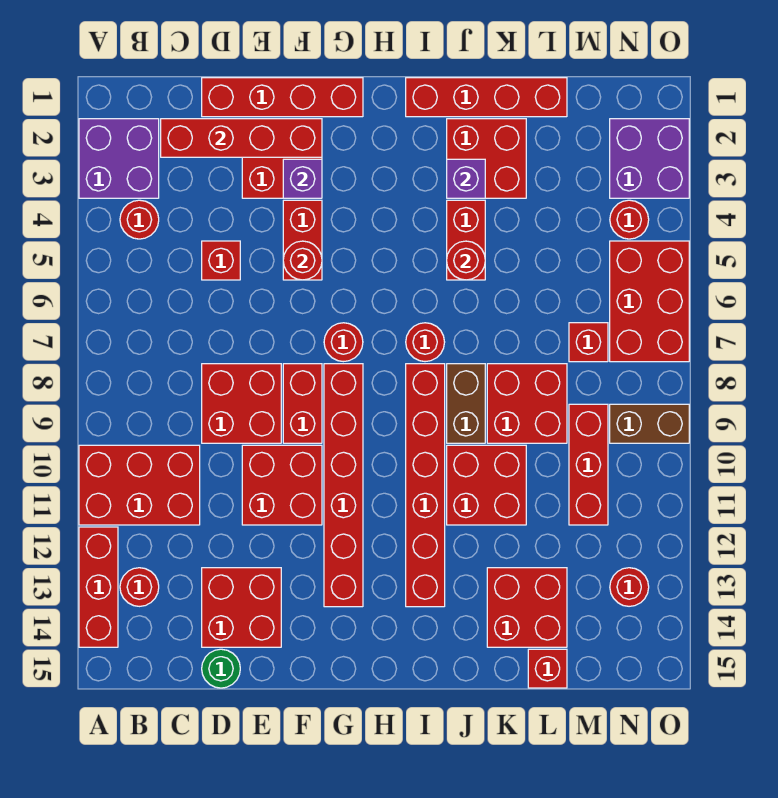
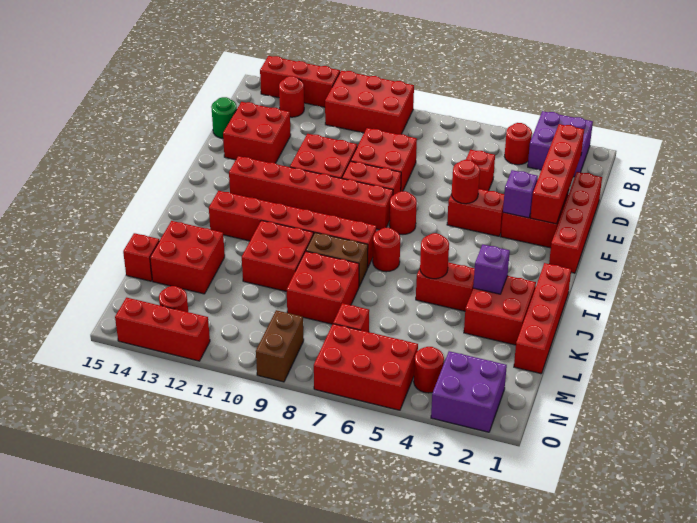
red brick A10:C11 level 1 -> red brick A9:B11 level 1
red brick M9:M11 level 1 -> red brick O12:O14 level 1

